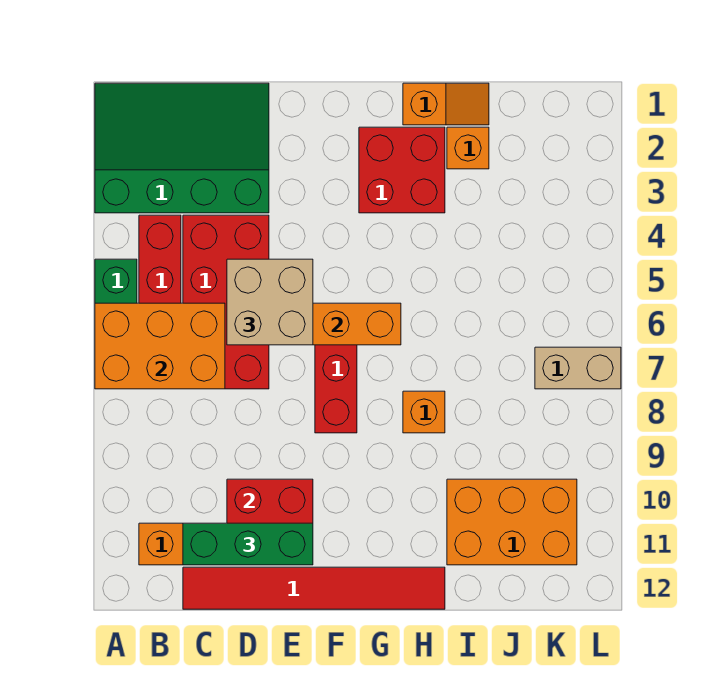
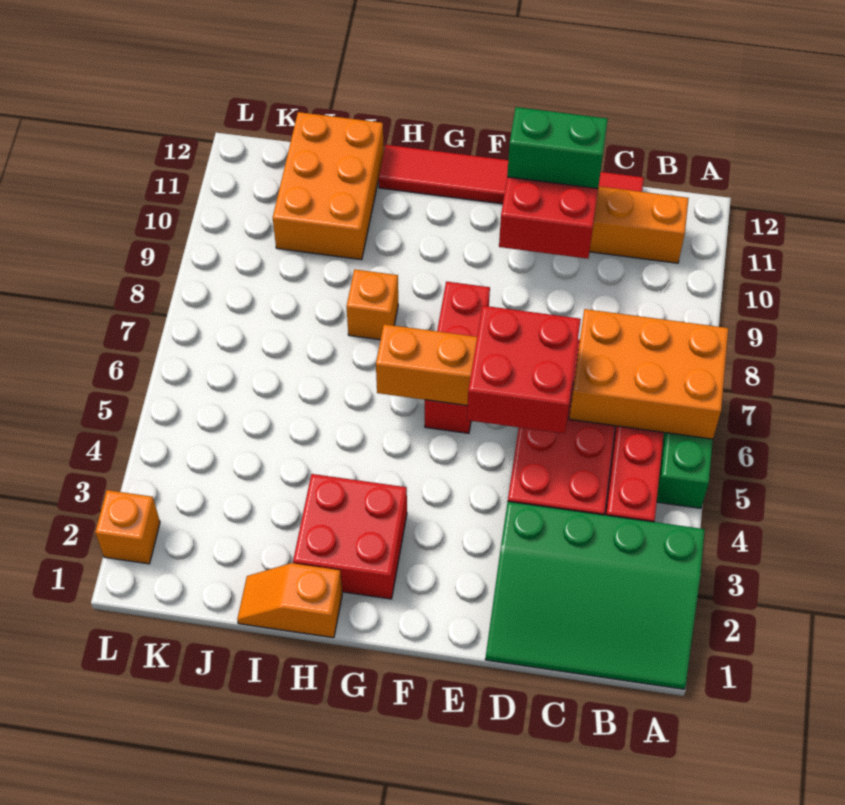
green brick C11:E11 level 3 -> green brick D11:E11 level 3
tan brick D5:E6 level 3 -> red brick D5:E6 level 3
orange brick I2 level 1 -> orange brick L2 level 1
orange brick I10:K11 level 1 -> orange brick I10:J12 level 1
tan brick K7:L7 level 1 -> none

